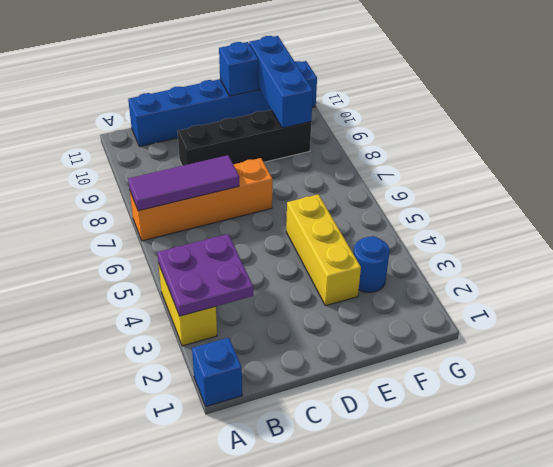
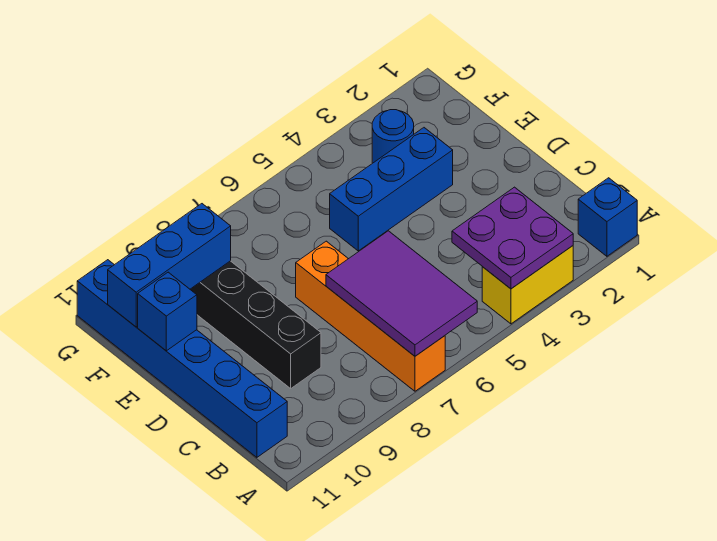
purple tile A7:C7 level 2 -> purple tile A6:C7 level 2
yellow brick E3:E5 level 1 -> blue brick E3:E5 level 1

